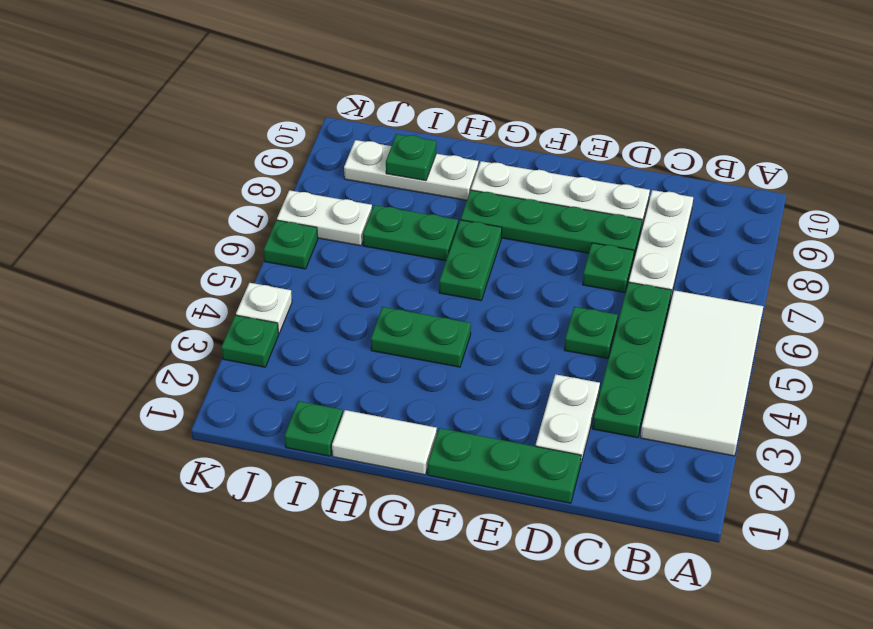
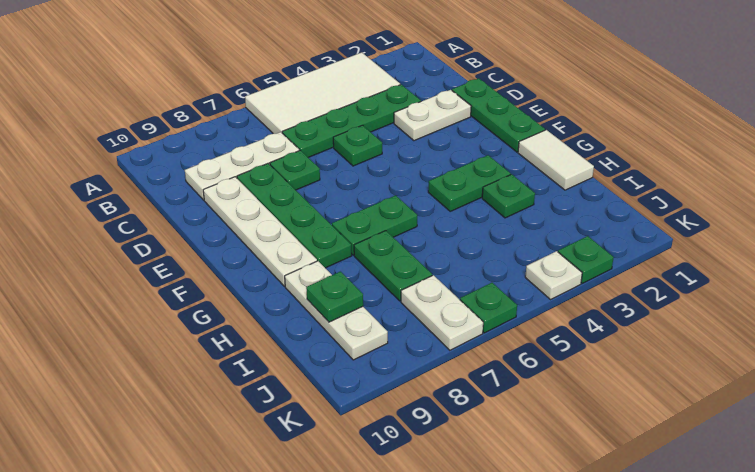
green plate G4:H4 level 1 -> green plate G3:G4 level 1
green plate I1 level 1 -> green plate H3 level 1

